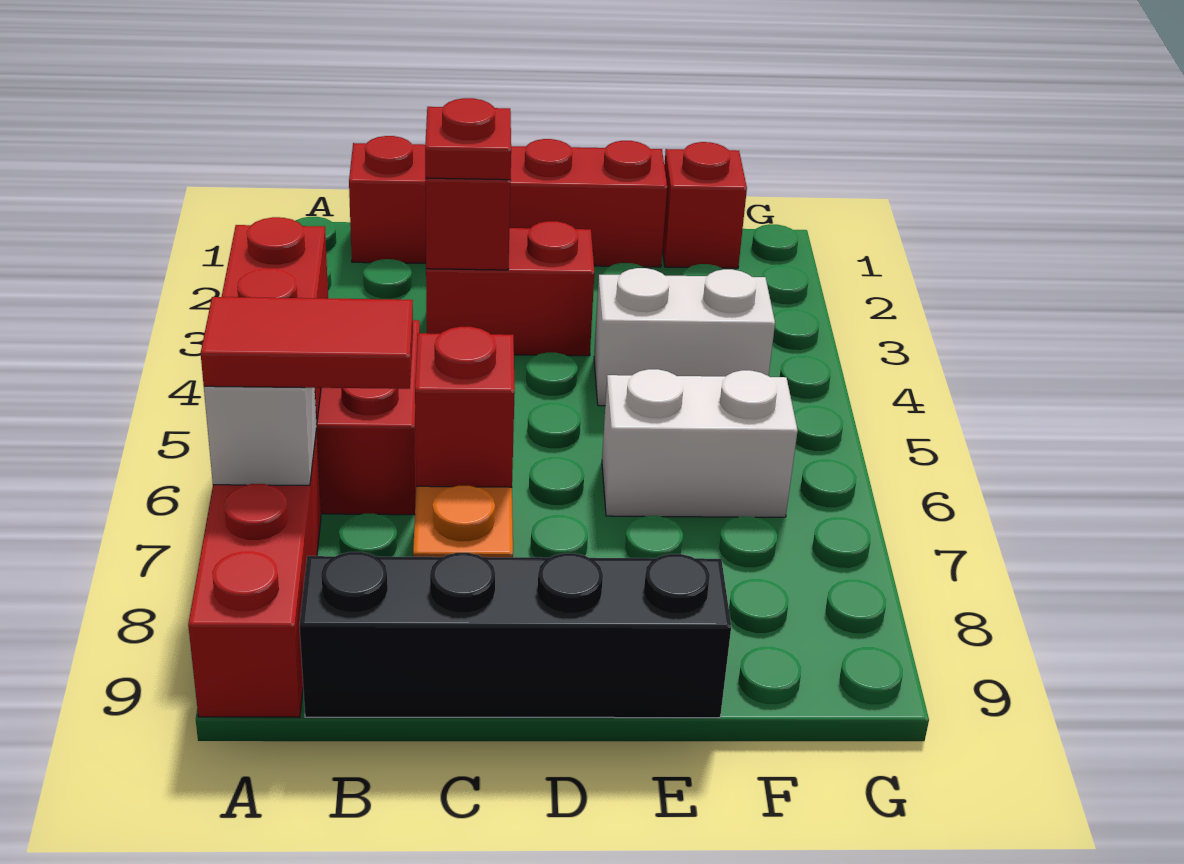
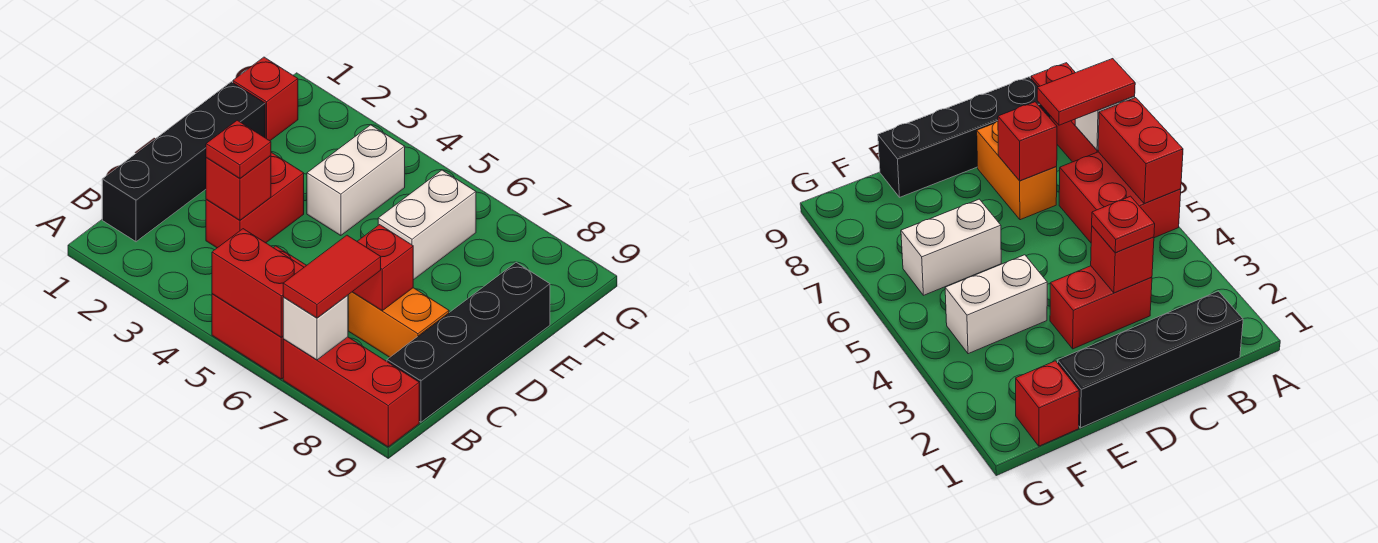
red brick B1:E1 level 1 -> black brick B1:E1 level 1

